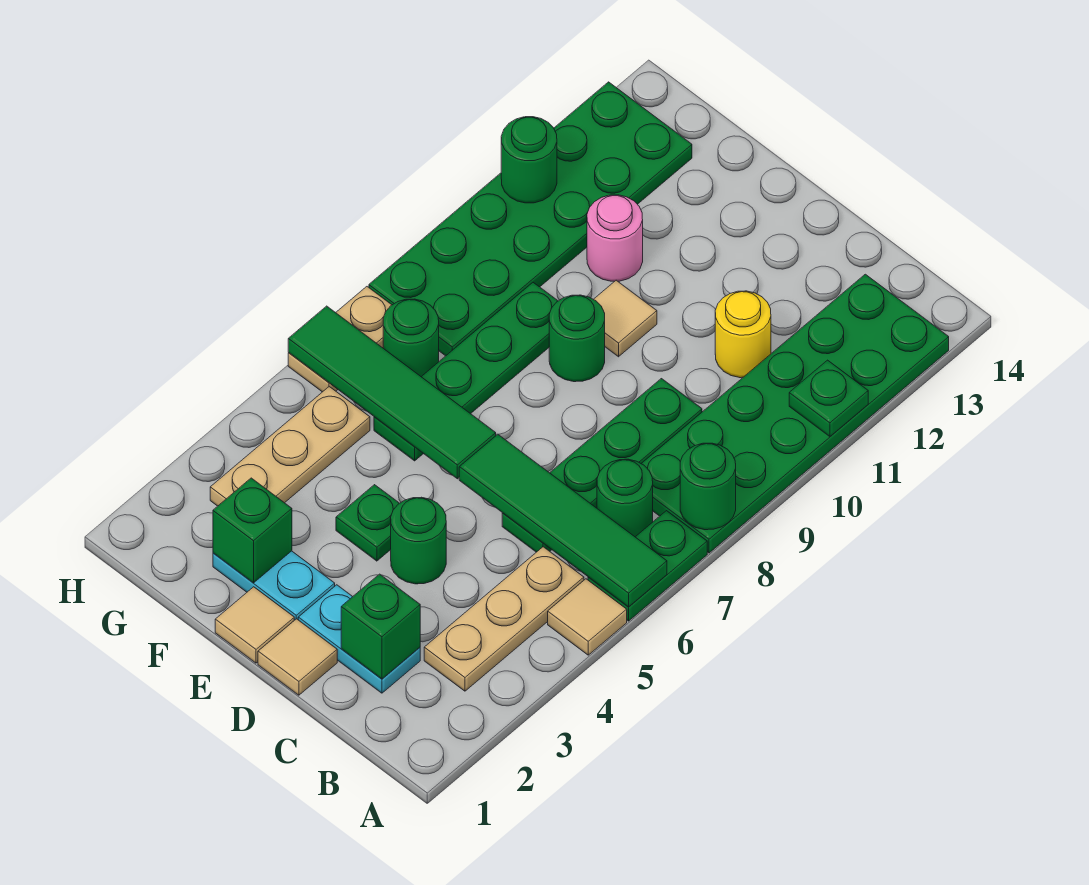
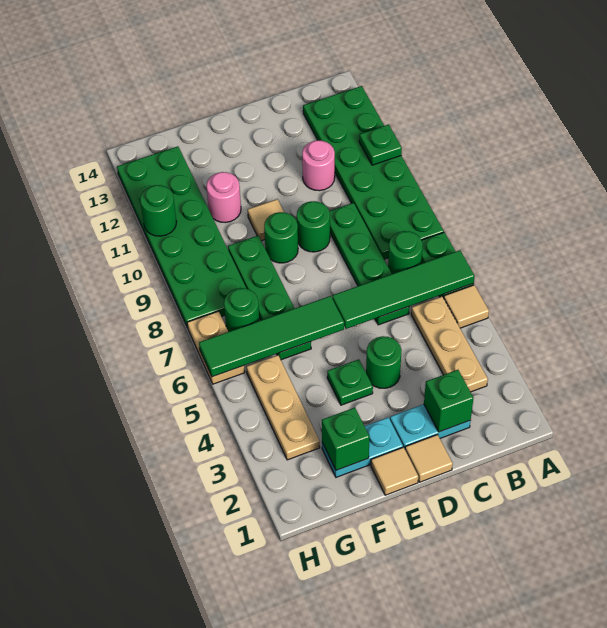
green round brick A8 level 2 -> green round brick D9 level 1
yellow round brick C11 level 1 -> pink round brick C11 level 1

